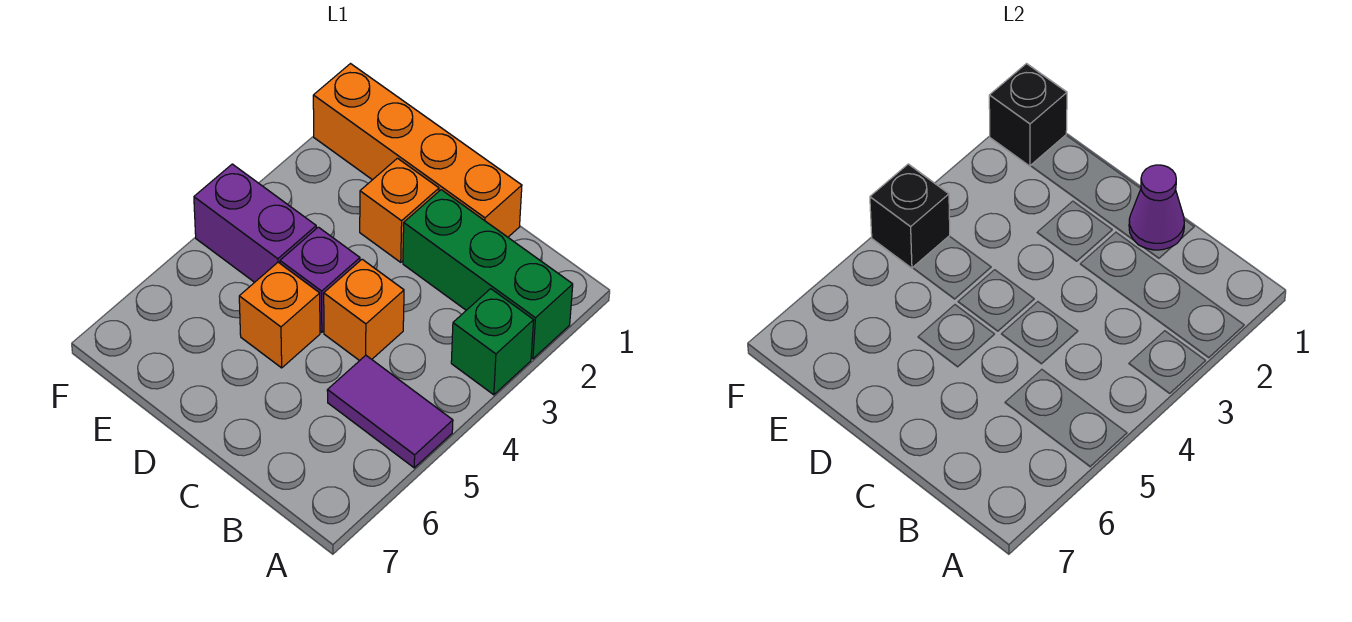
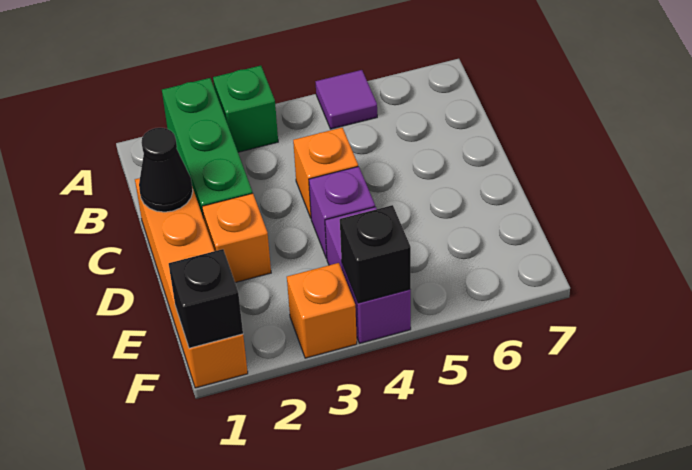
purple tile A5:B5 level 1 -> purple tile A5 level 1
purple cone C1 level 2 -> black cone C1 level 2
orange brick D5 level 1 -> orange brick F3 level 1

